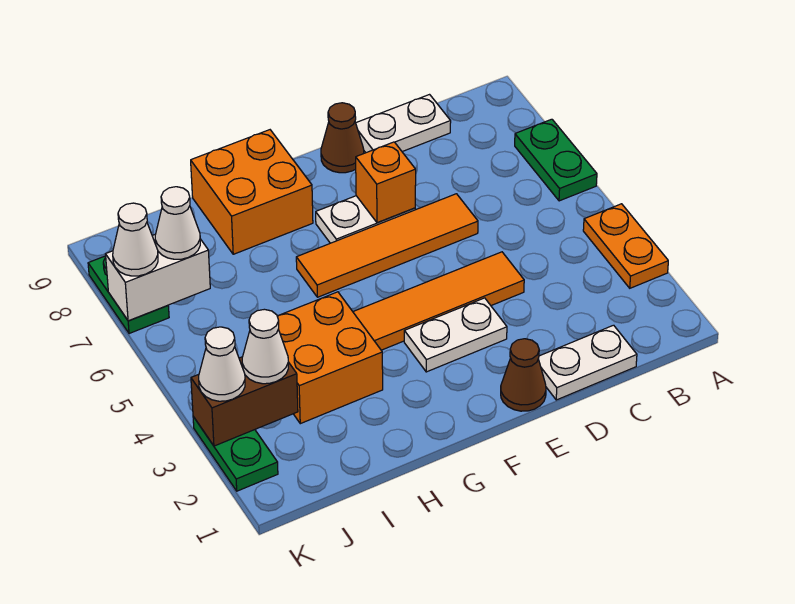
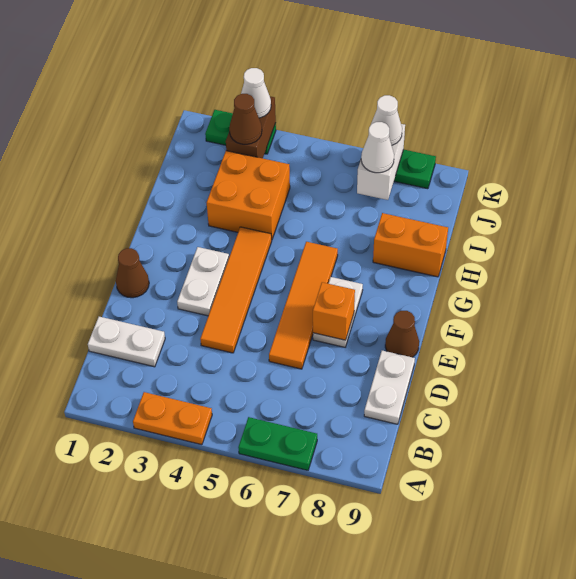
white plate C1:D1 level 1 -> white plate C1:C2 level 1
orange brick G8:H9 level 1 -> orange brick H8:H9 level 1
white cone J3 level 3 -> brown cone J3 level 3

